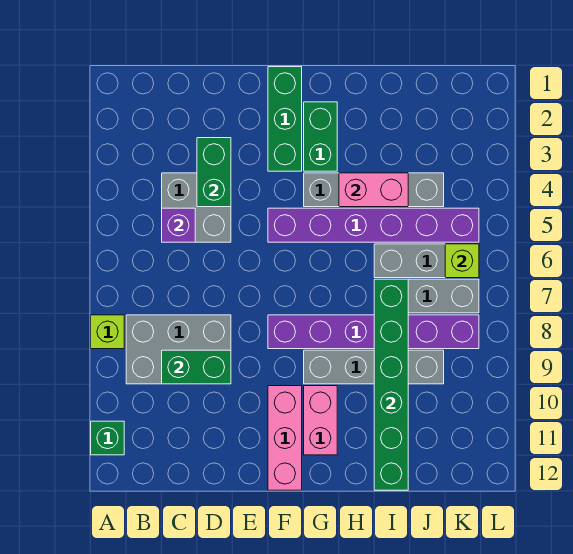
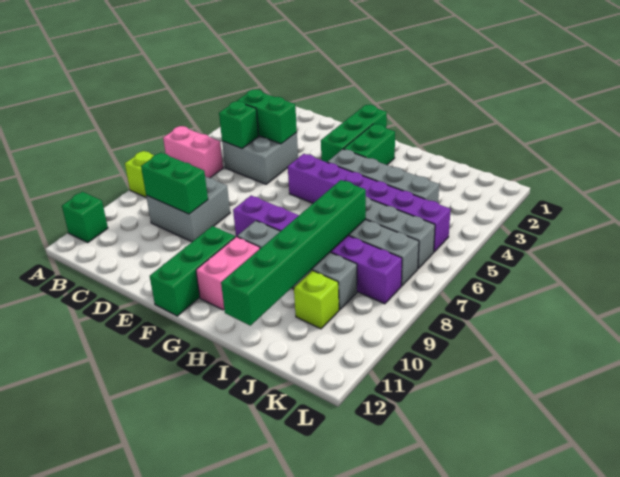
grey brick B8:D9 level 1 -> grey brick C8:D9 level 1
purple brick C5 level 2 -> green brick C5 level 2
green brick D3:D4 level 2 -> green brick C4:D4 level 2
pink brick F10:F12 level 1 -> green brick F10:F12 level 1
pink brick H4:I4 level 2 -> pink brick A6:B6 level 1
lime brick K6 level 2 -> lime brick J10 level 1

